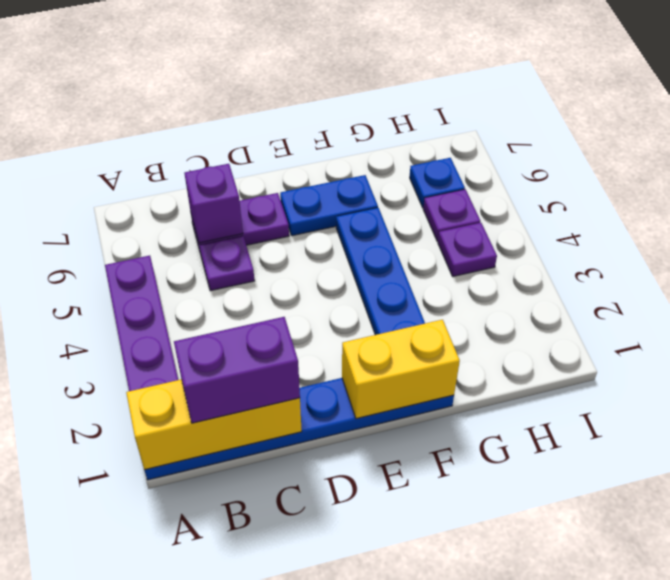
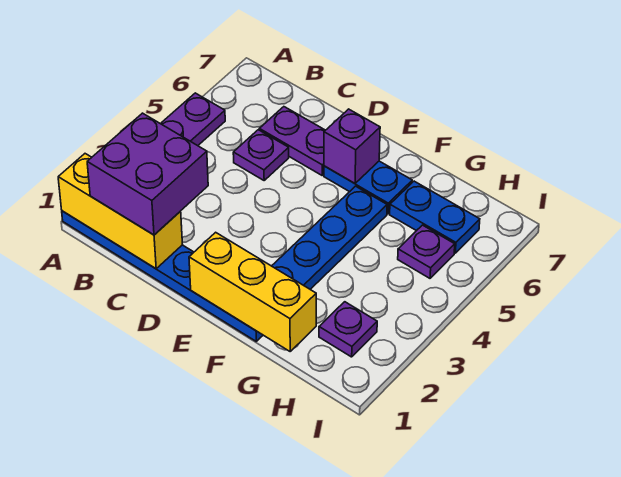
purple brick B1:C1 level 3 -> purple brick B1:C2 level 3
purple brick C6 level 2 -> purple brick E6 level 2
yellow brick E1:F1 level 2 -> yellow brick E1:G1 level 2
purple plate H4 level 1 -> purple plate H2 level 1
blue plate H6 level 1 -> blue plate G6:H6 level 1

